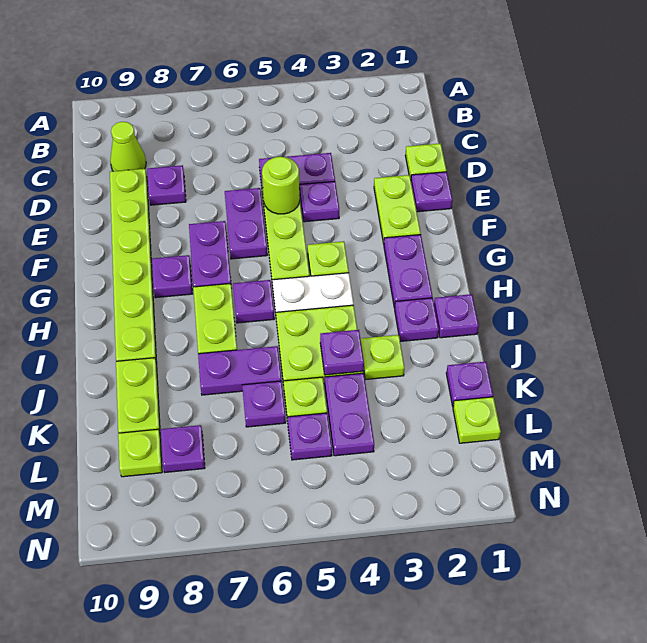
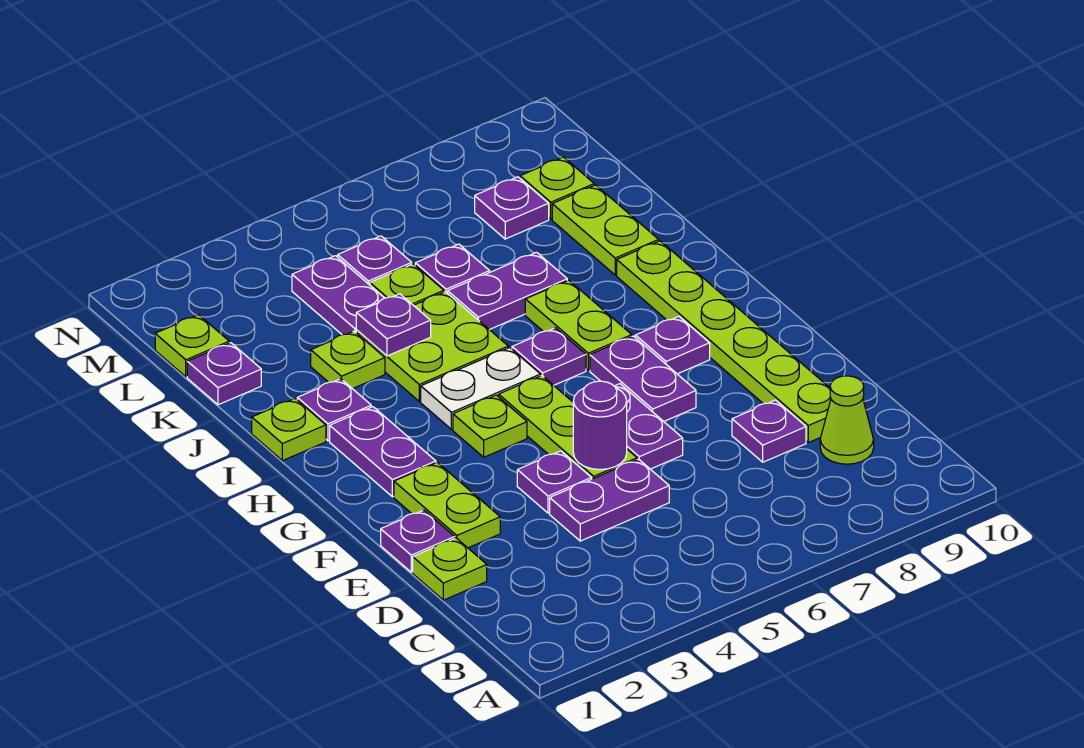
lime round brick E5 level 2 -> purple round brick E5 level 2
purple plate I1 level 1 -> lime plate I1 level 1

